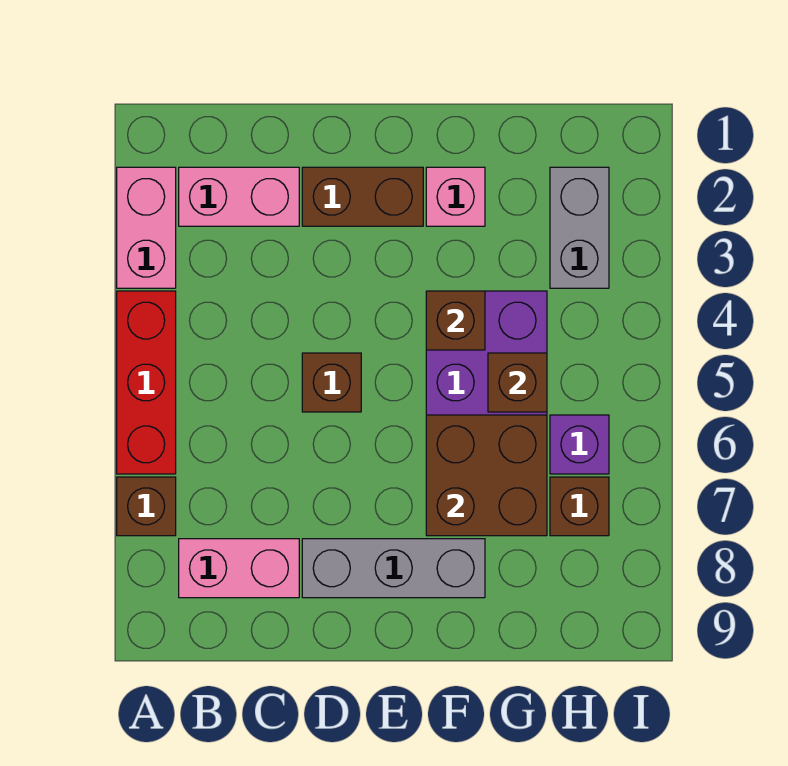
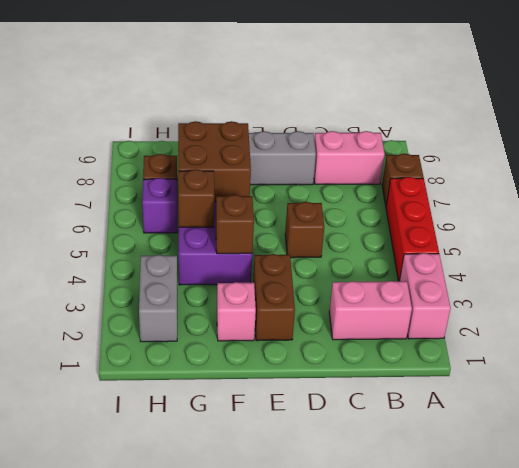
brown brick D2:E2 level 1 -> brown brick E2:E3 level 1

